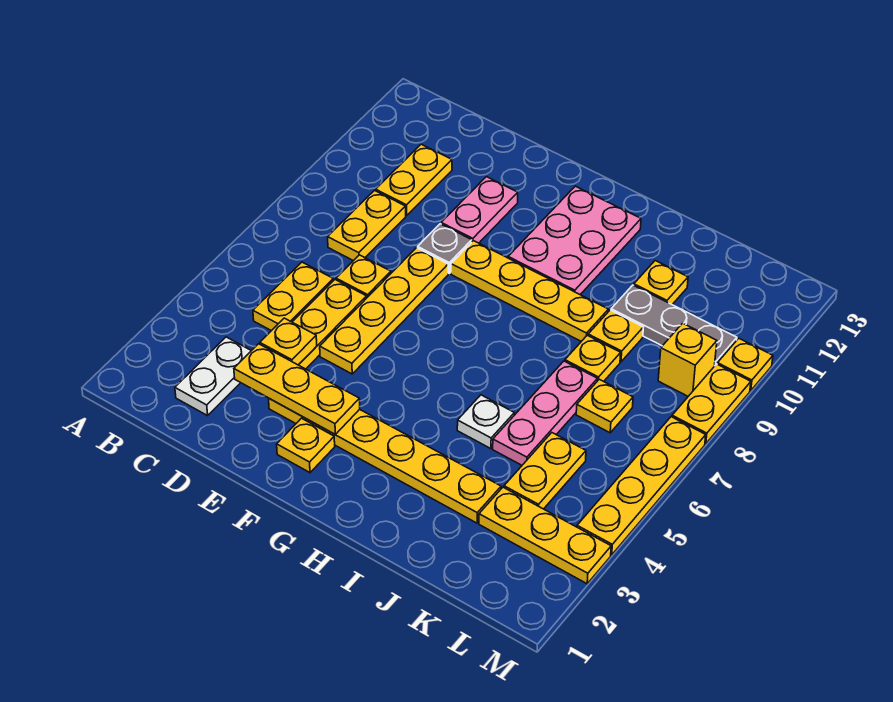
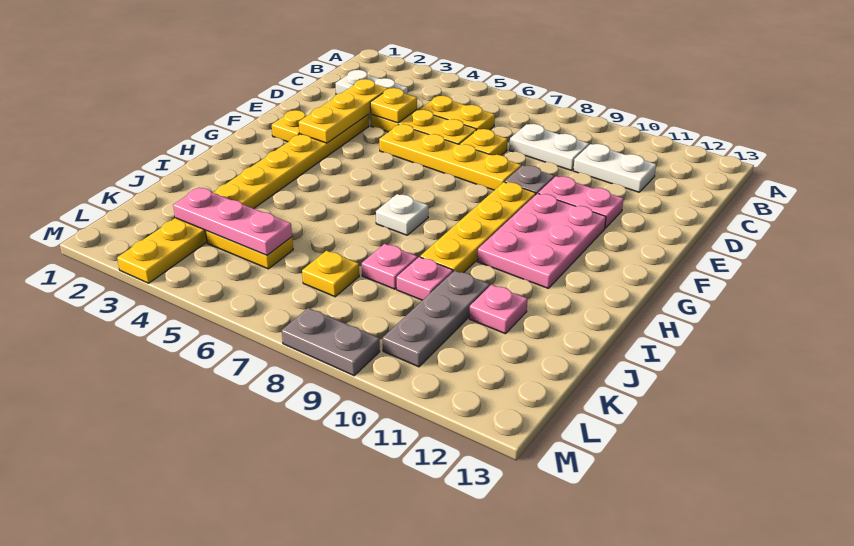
yellow plate C8:C9 level 1 -> white plate C8:C9 level 1
yellow plate C10:C11 level 1 -> white plate C10:C11 level 1
pink plate G10:H12 level 1 -> pink plate F10:H11 level 1
white plate I5 level 1 -> white plate H7 level 1
pink plate J5:J7 level 1 -> pink plate K3:K5 level 2
yellow plate J8 level 1 -> pink plate J8 level 1
yellow plate J9 level 1 -> pink plate J9 level 1
yellow plate J11 level 1 -> pink plate J11 level 1
yellow brick L9 level 1 -> none
yellow plate M4:M7 level 1 -> none
yellow plate M8:M9 level 1 -> grey plate M8:M9 level 1
yellow plate M10 level 1 -> none

